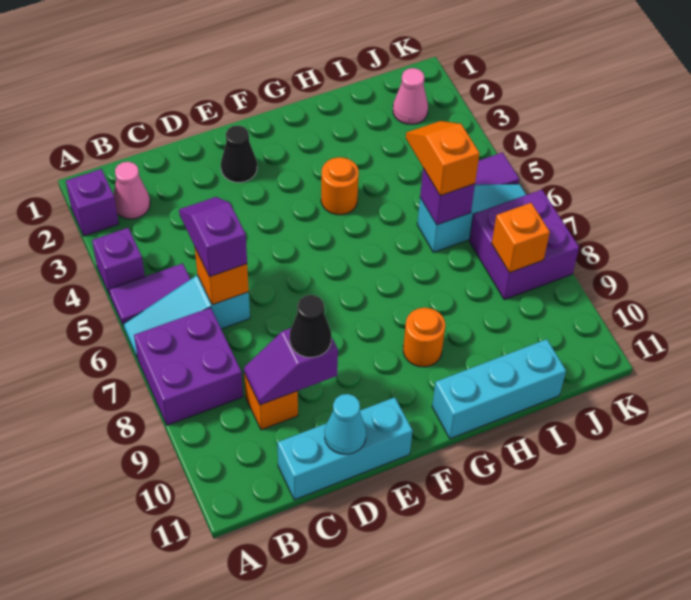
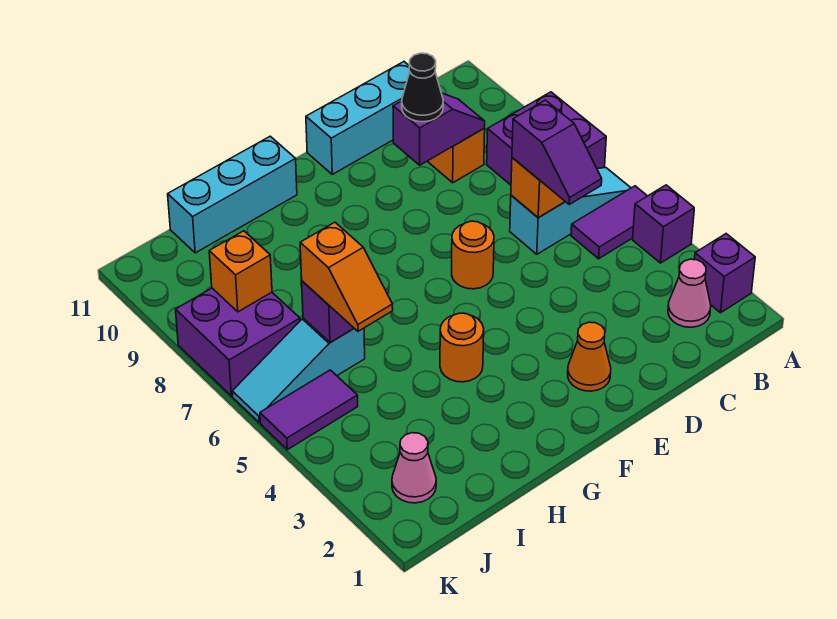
cyan cone D11 level 2 -> none
black cone E2 level 1 -> orange cone E2 level 1
orange round brick G9 level 1 -> orange round brick E6 level 1

